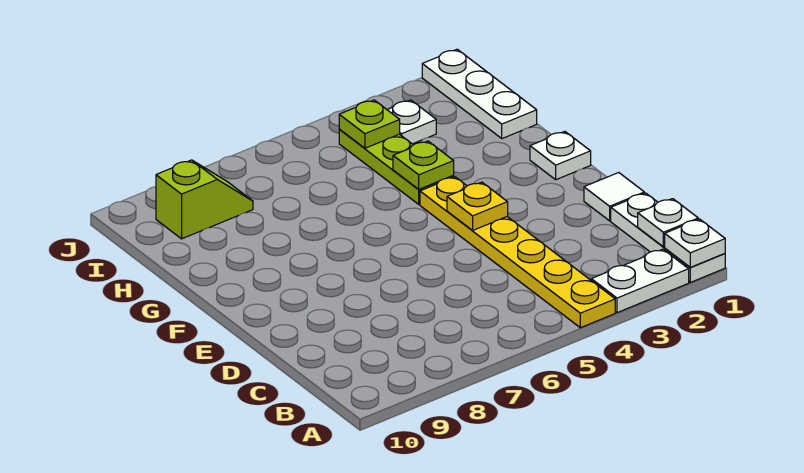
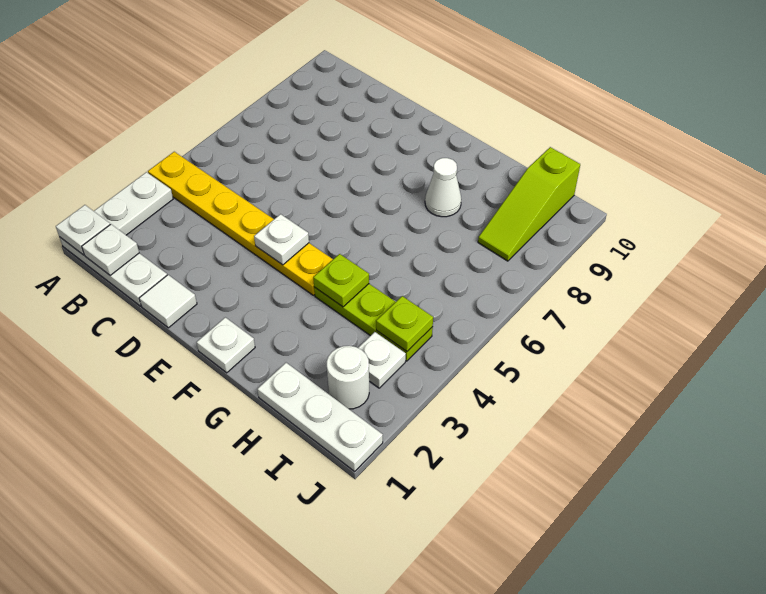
yellow plate E4 level 2 -> white plate E4 level 2
none -> white cone G8 level 1
none -> white round brick I2 level 1
lime slope I8:I9 level 1 top 9 -> lime slope I8:I10 level 1 top 10

